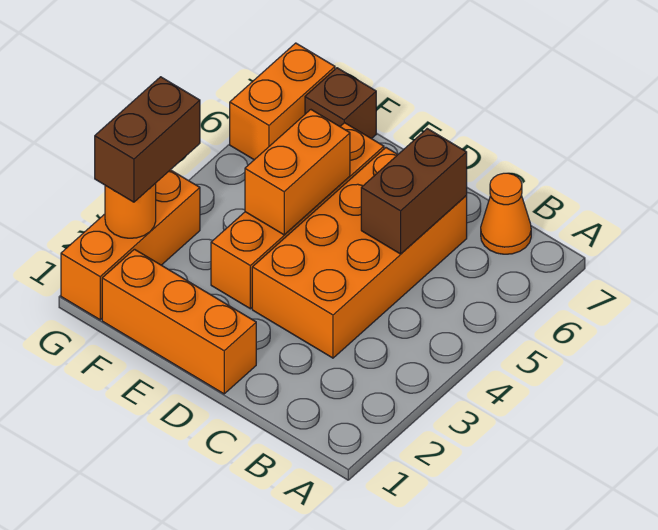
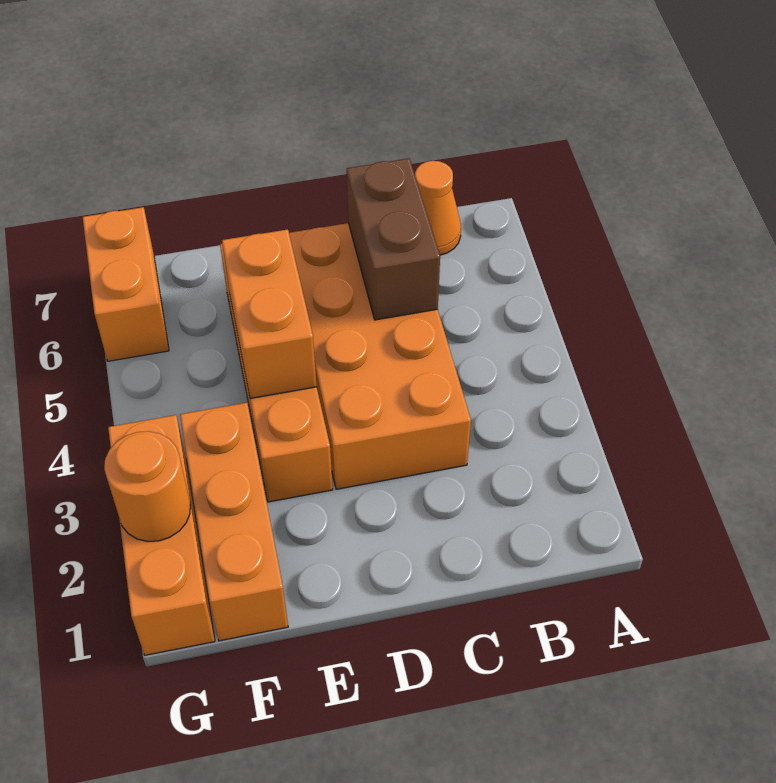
orange brick D1:F1 level 1 -> orange brick F1:F3 level 1
brown brick F7 level 1 -> none
brown brick G2:G3 level 3 -> none

